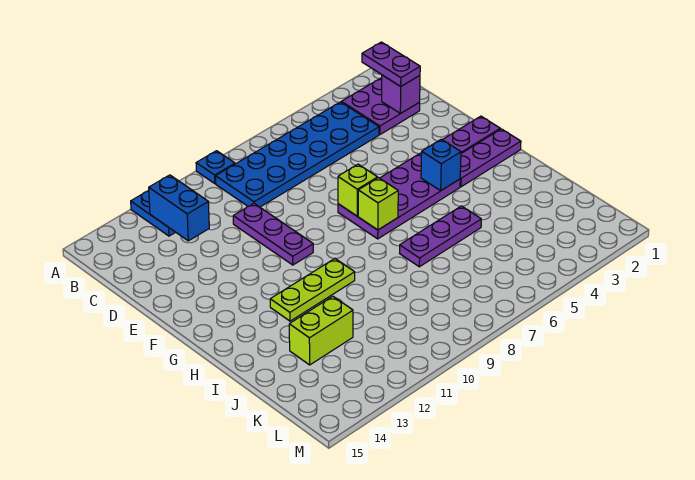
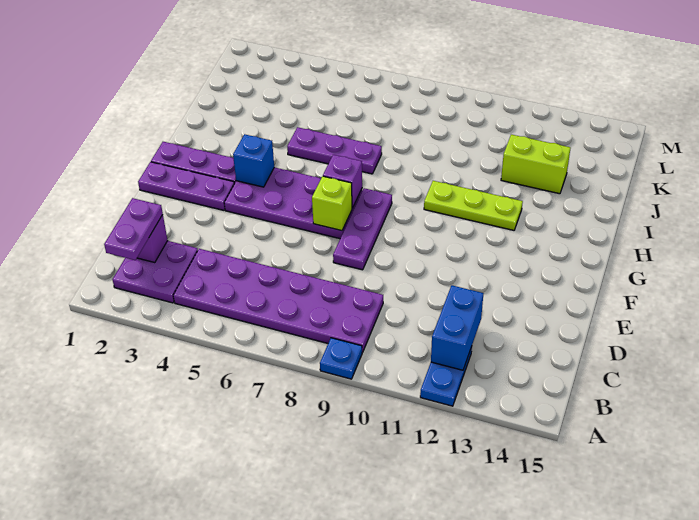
blue plate B4:C9 level 1 -> purple plate B4:C9 level 1
purple plate D10:F10 level 1 -> purple plate E8:G8 level 1
lime brick G7 level 2 -> purple brick G7 level 2

